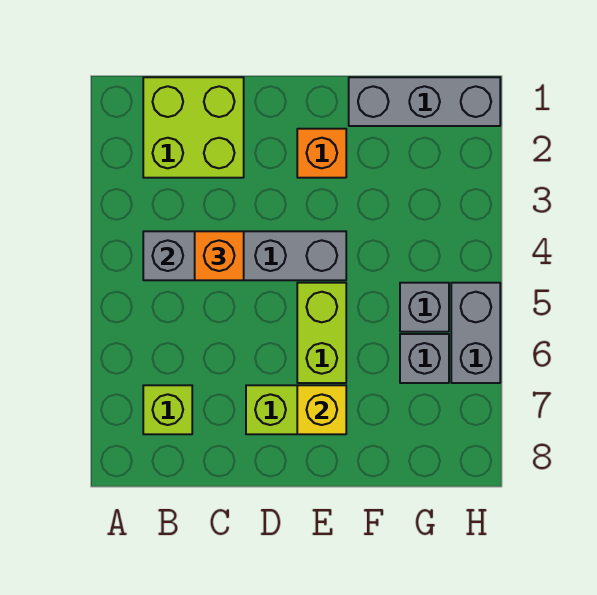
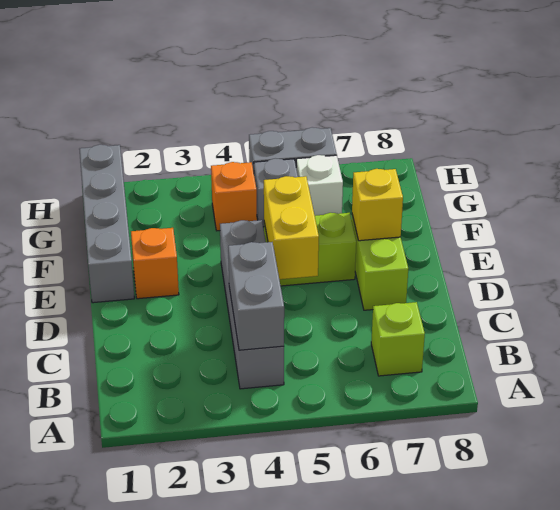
lime brick B1:C2 level 1 -> none
orange brick C4 level 3 -> orange brick G4 level 1
none -> yellow brick D5:E5 level 2
grey brick F1:H1 level 1 -> grey brick E1:H1 level 1
grey brick G6 level 1 -> white brick G6 level 1

